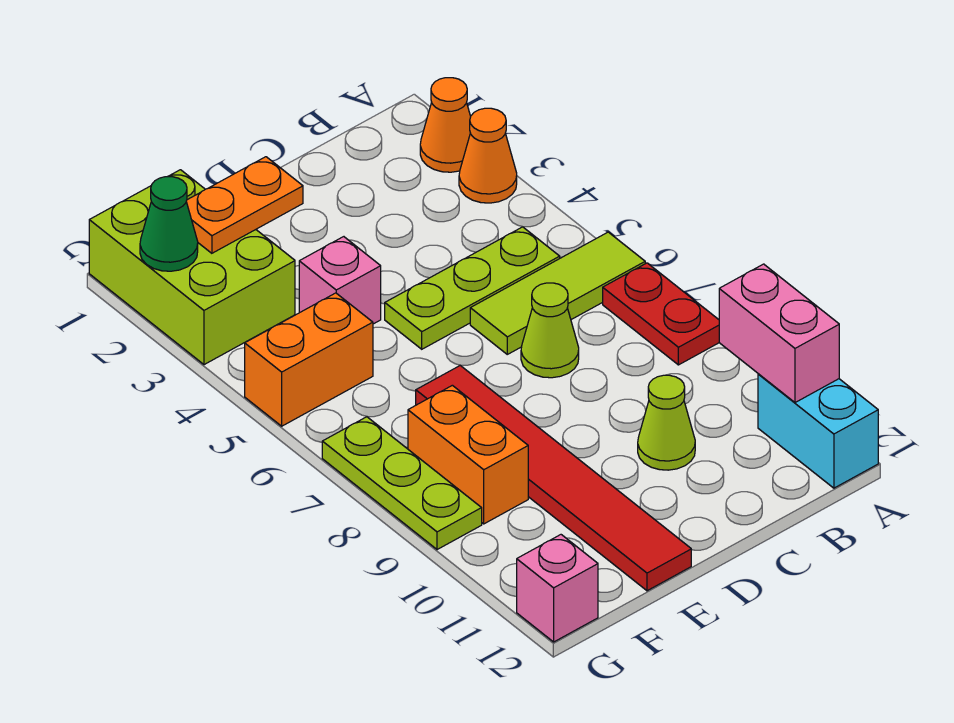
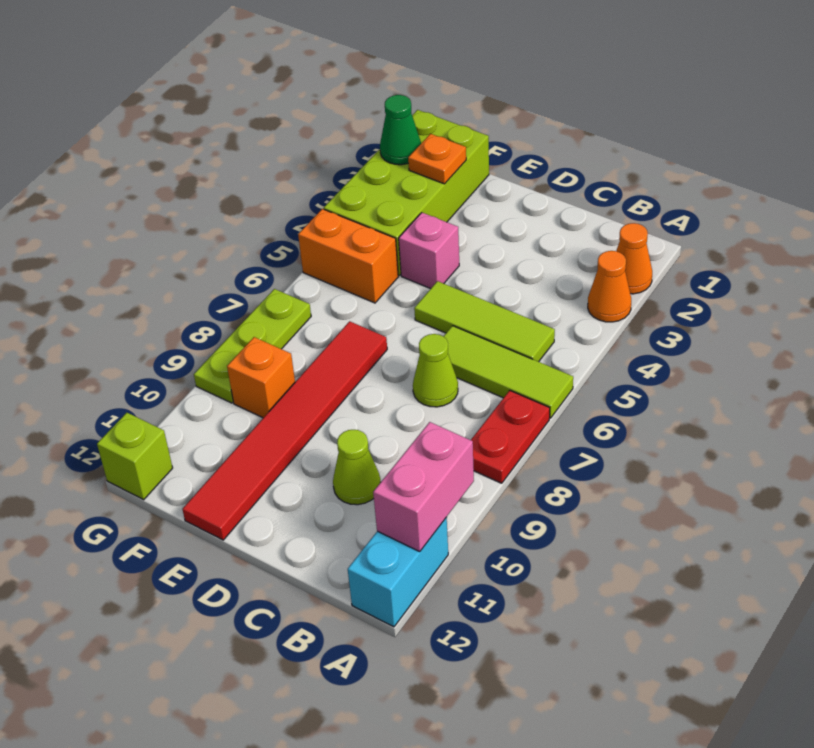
lime plate B5:D5 level 1 -> lime tile B5:D5 level 1
orange plate E2:F2 level 2 -> orange plate F2 level 2
lime brick F1:G3 level 1 -> lime brick F1:G4 level 1
orange brick F8:F9 level 1 -> orange brick F9 level 1
pink brick G12 level 1 -> lime brick G12 level 1

